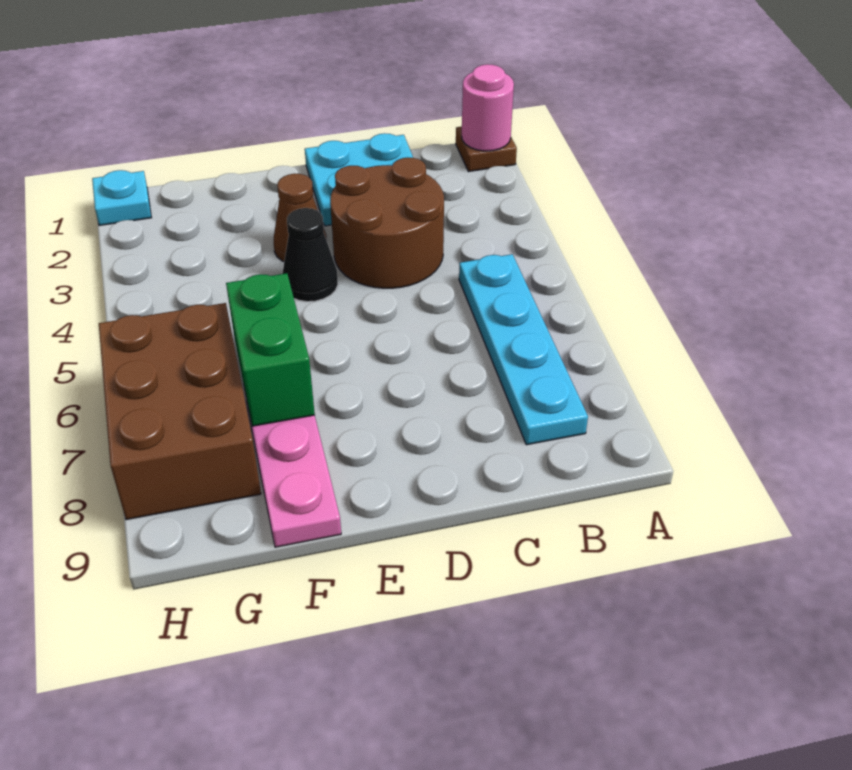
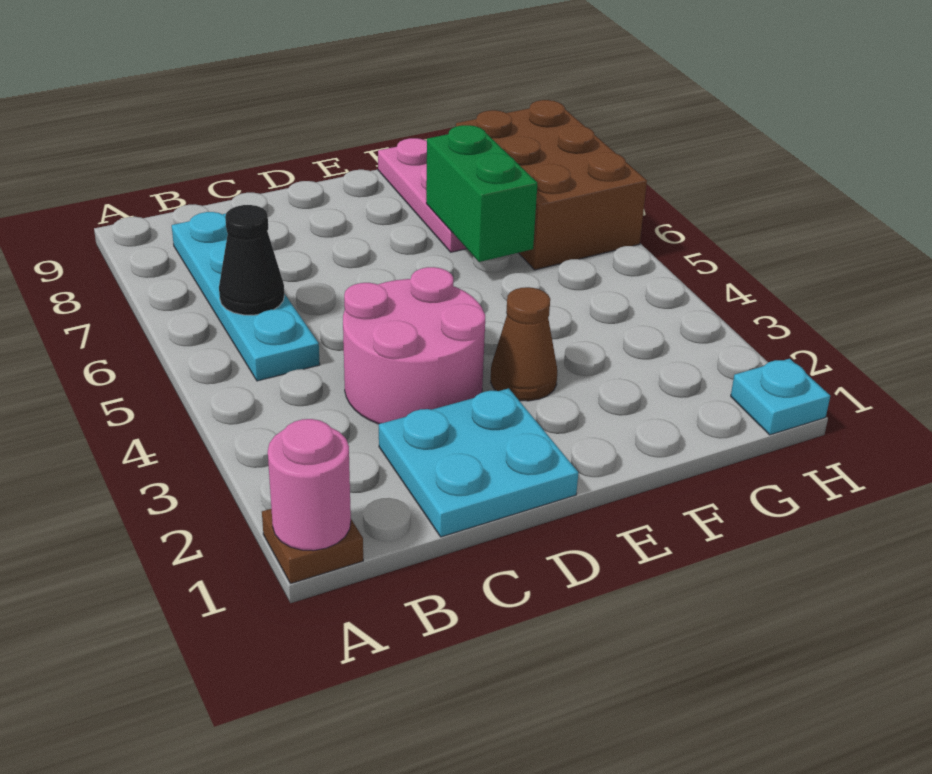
brown round brick C3:D4 level 1 -> pink round brick C3:D4 level 1
black cone E4 level 1 -> black cone B6 level 2

